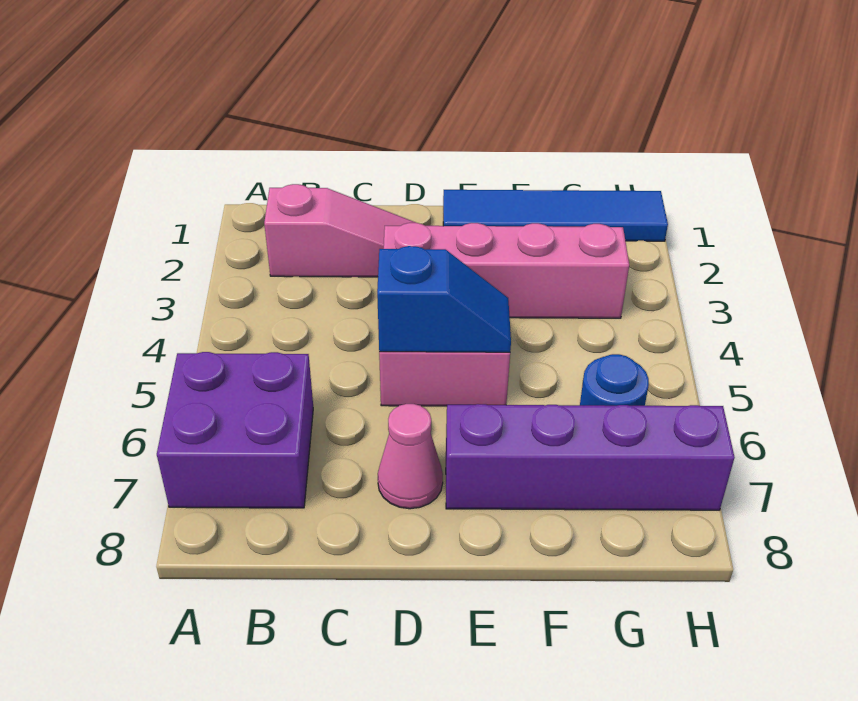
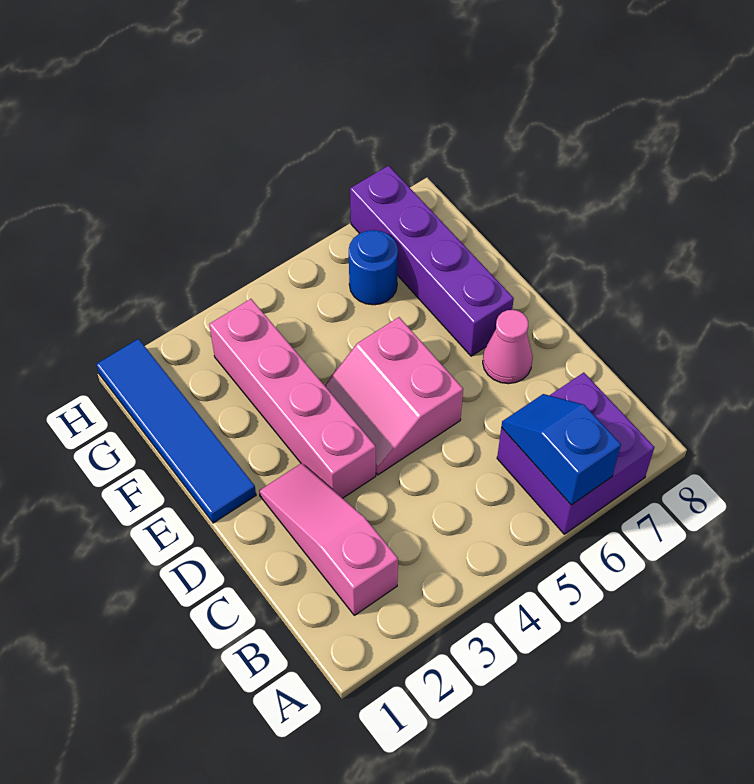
blue slope D5:E5 level 2 top D -> blue slope A6:B6 level 2 top A

